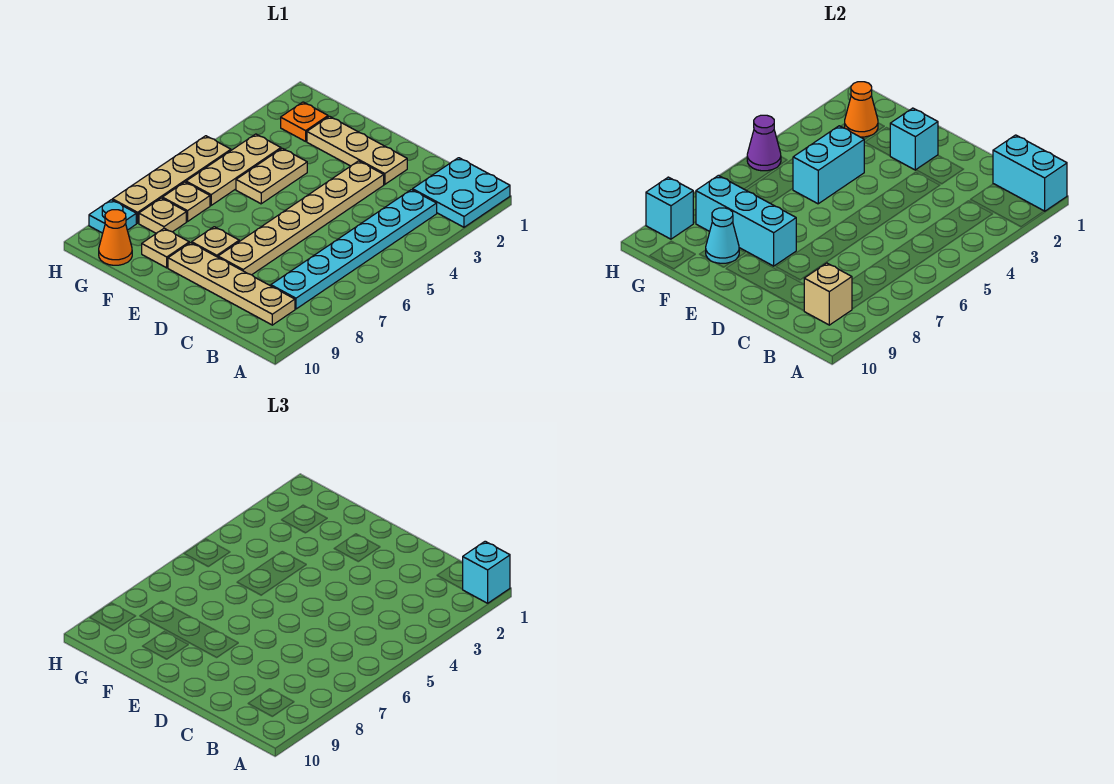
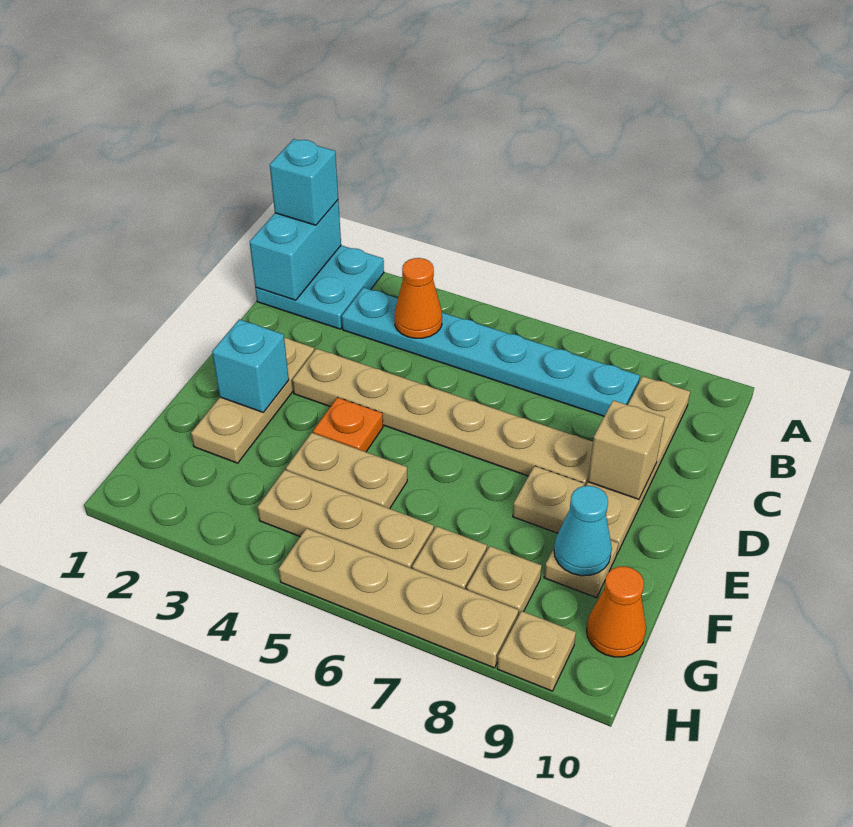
tan brick B9 level 2 -> tan brick D9 level 2
cyan brick E8:G8 level 2 -> none
cyan brick F4:F5 level 2 -> none
orange plate G2 level 1 -> orange plate E4 level 1
orange cone G2 level 2 -> orange cone B4 level 2
purple cone H5 level 2 -> none
cyan plate H9 level 1 -> tan plate H9 level 1
cyan brick H9 level 2 -> none

